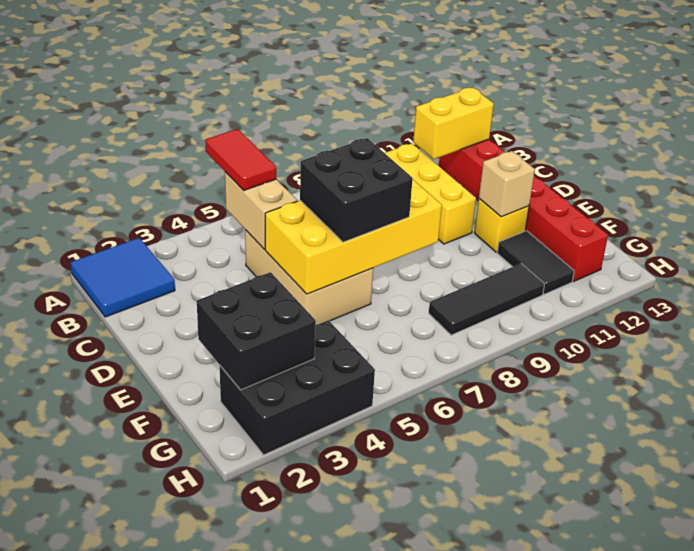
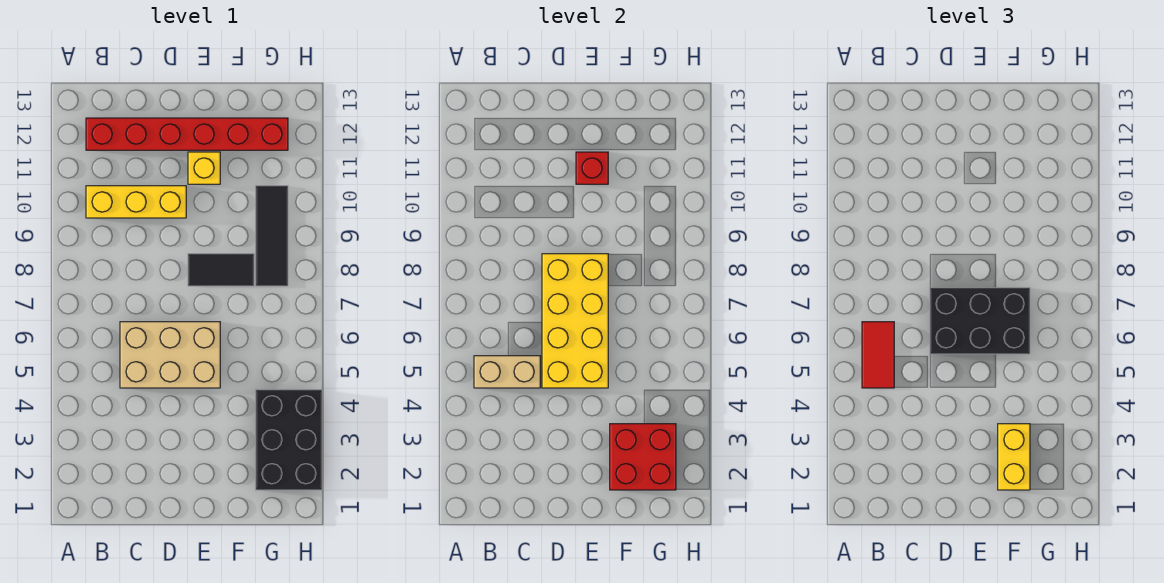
blue tile A1:B2 level 1 -> none
red tile A5:B5 level 3 -> red tile B5:B6 level 3
yellow brick B11:B12 level 2 -> yellow brick F2:F3 level 3
black brick D6:E7 level 3 -> black brick D6:F7 level 3
tan brick E11 level 2 -> red brick E11 level 2
black brick F2:G3 level 2 -> red brick F2:G3 level 2
black tile F11:G11 level 1 -> black tile E8:F8 level 1

